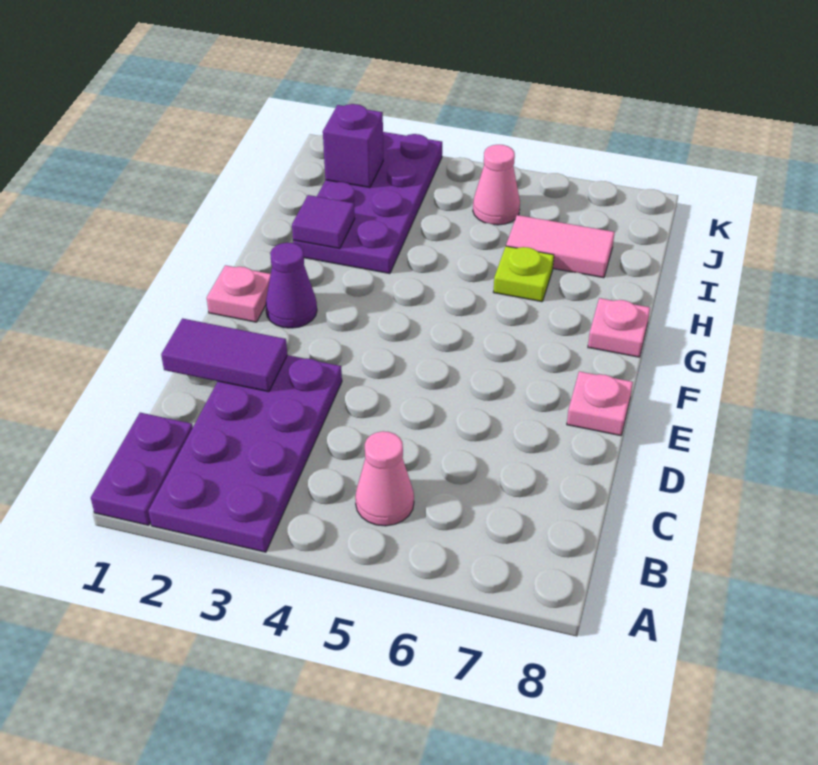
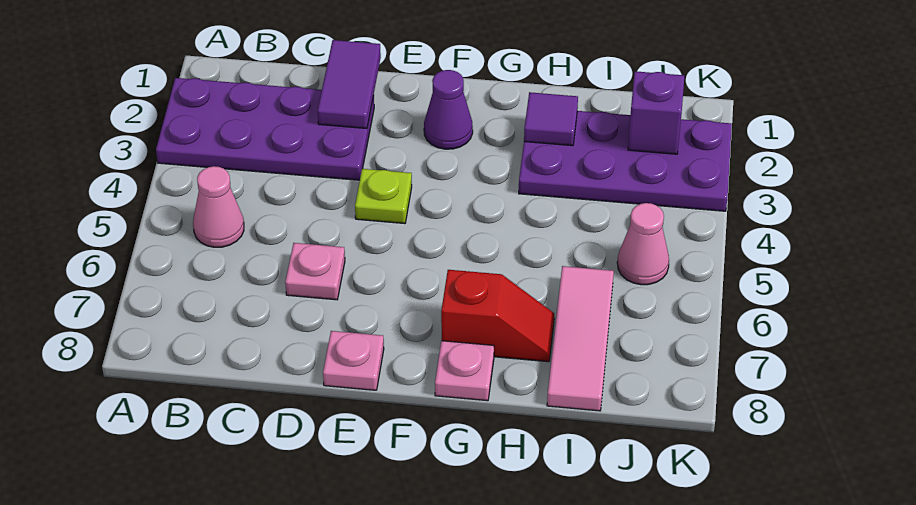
purple plate A1:B1 level 1 -> none
pink plate F1 level 1 -> pink plate D6 level 1
none -> red slope G7:H7 level 1 top G
lime plate H6 level 1 -> lime plate E4 level 1
pink tile I6:I7 level 1 -> pink tile I6:I8 level 1

